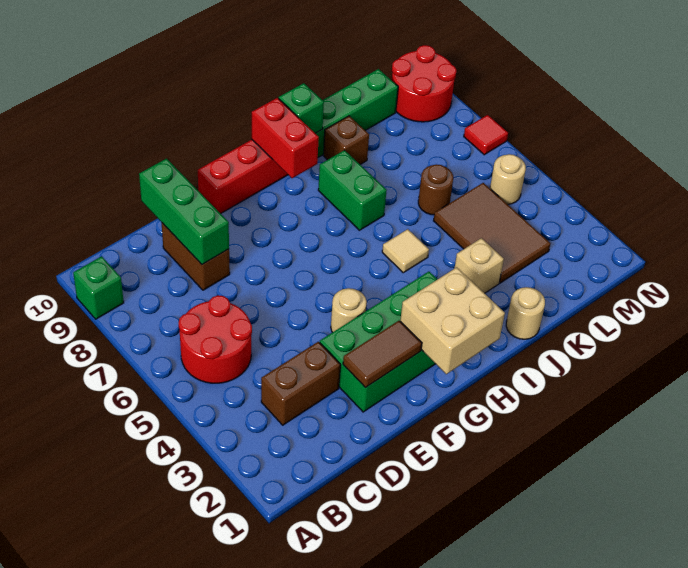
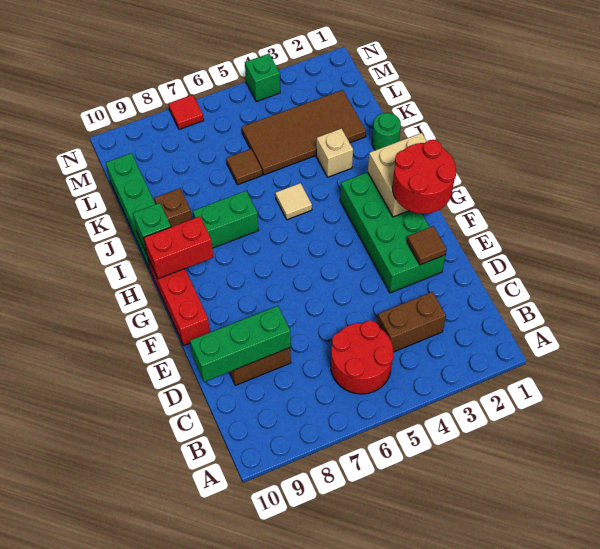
green brick A9 level 1 -> green brick N4 level 1
brown brick C3:D3 level 1 -> brown brick C3:C4 level 1
brown tile E2:F2 level 2 -> brown tile E2 level 2
tan round brick F4 level 1 -> none
tan round brick J1 level 1 -> green round brick J1 level 1
brown tile K3:L5 level 1 -> brown tile K2:L5 level 1
brown round brick K6 level 1 -> brown tile K6 level 1
tan round brick M5 level 1 -> none
red round brick M9:N10 level 1 -> red round brick F1:G2 level 3

